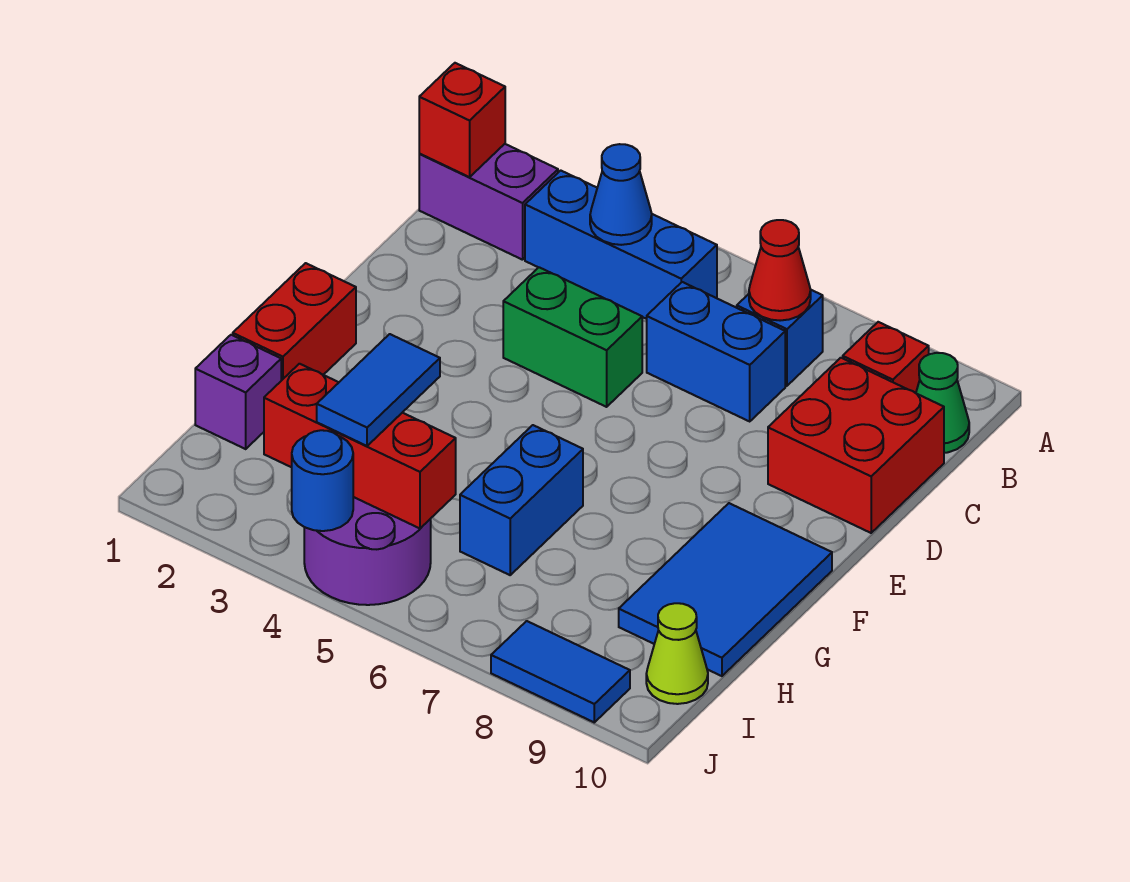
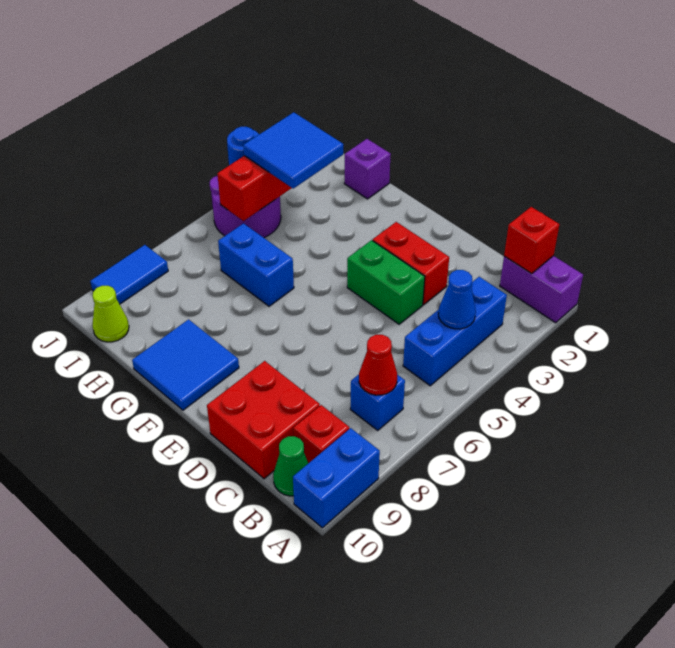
purple brick B1:B2 level 1 -> purple brick A1:B1 level 1
blue brick C6:C7 level 1 -> blue brick A9:A10 level 1
green brick D4:D5 level 1 -> green brick D4:E4 level 1
red brick F1:G1 level 1 -> red brick D3:E3 level 1
blue tile F9:H10 level 1 -> blue tile F9:G10 level 1
blue tile H4:I4 level 3 -> blue tile H3:I4 level 3

